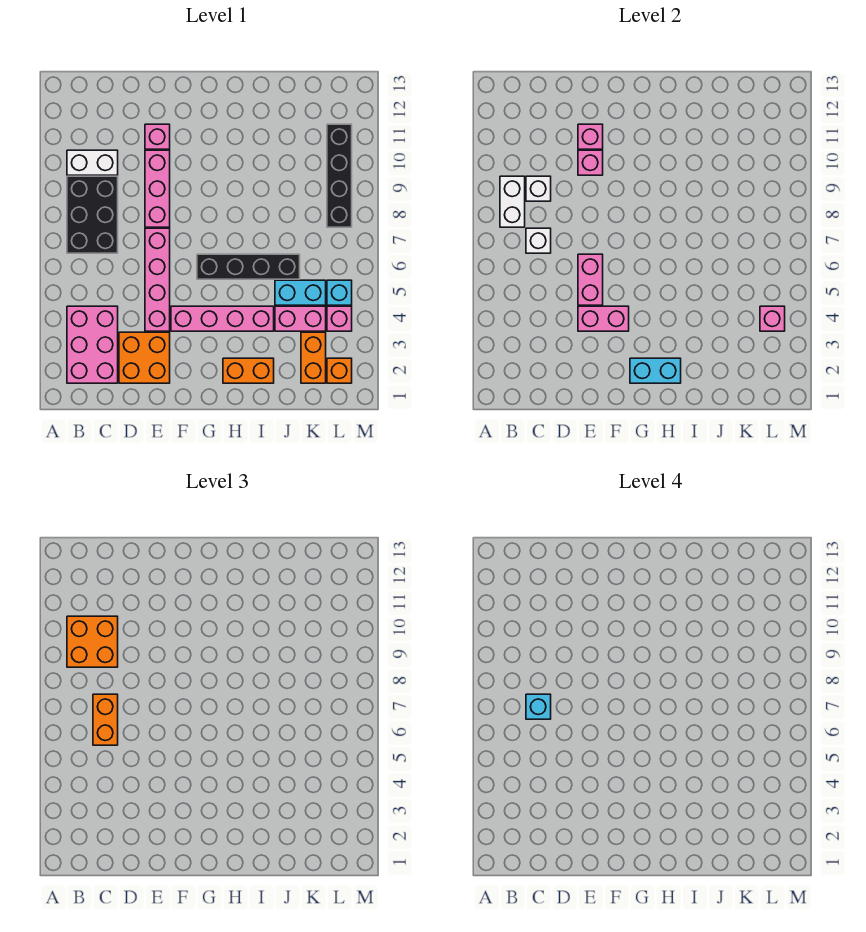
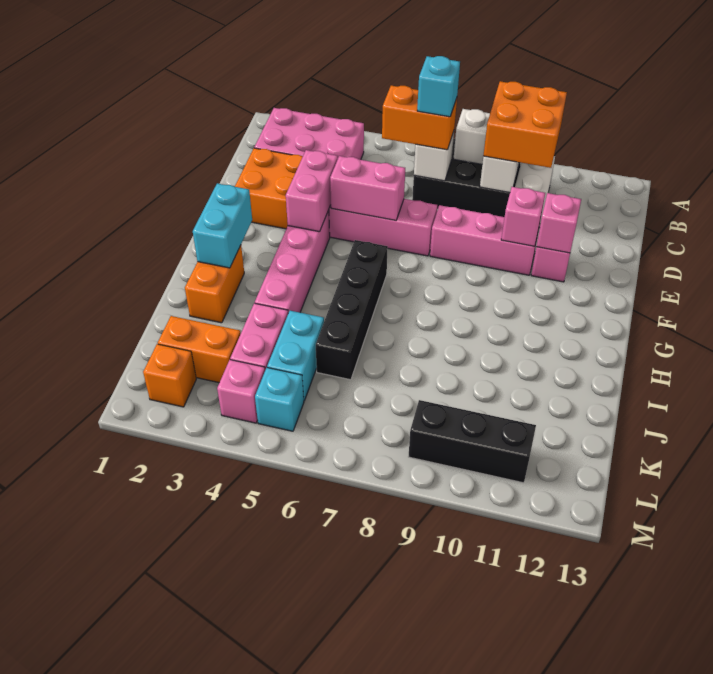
pink brick L4 level 2 -> none
black brick L8:L11 level 1 -> black brick L9:L11 level 1

